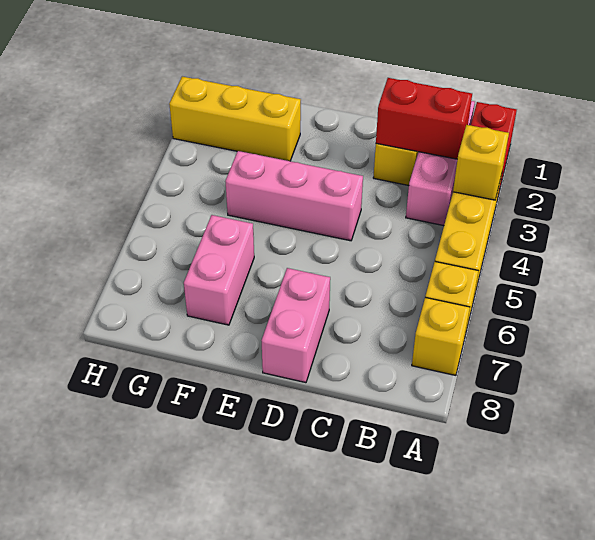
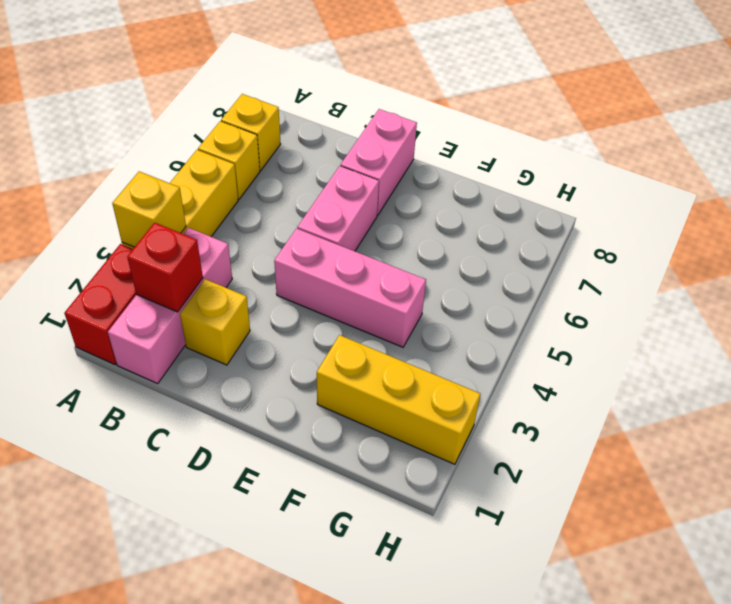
red brick B2:C2 level 2 -> red brick B2 level 2
pink brick F6:F7 level 1 -> pink brick D5:D6 level 1

